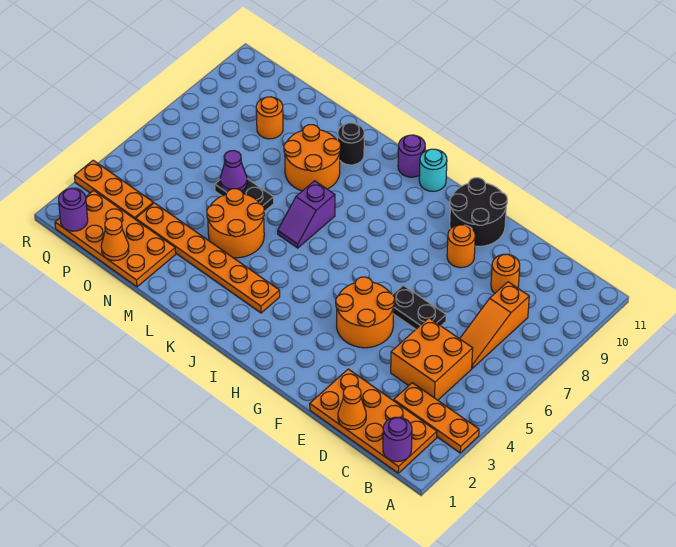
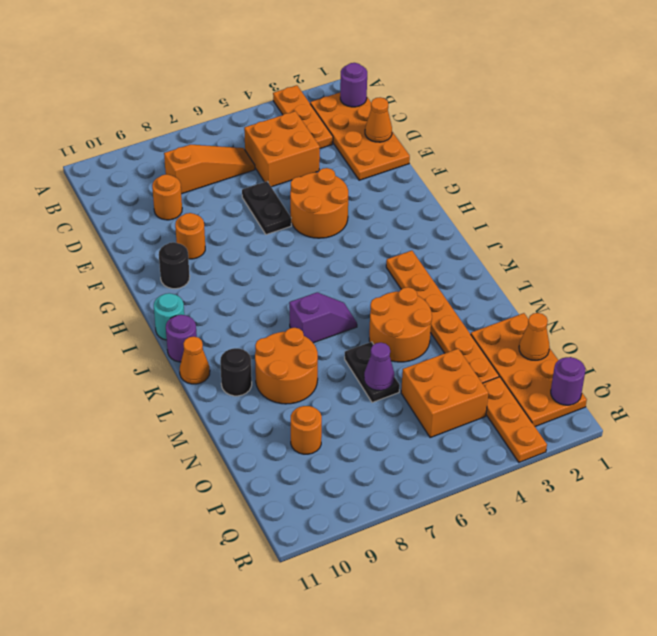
black round brick F10:G11 level 1 -> black round brick G10 level 1
none -> orange cone K11 level 1
none -> orange brick O4:P5 level 1

